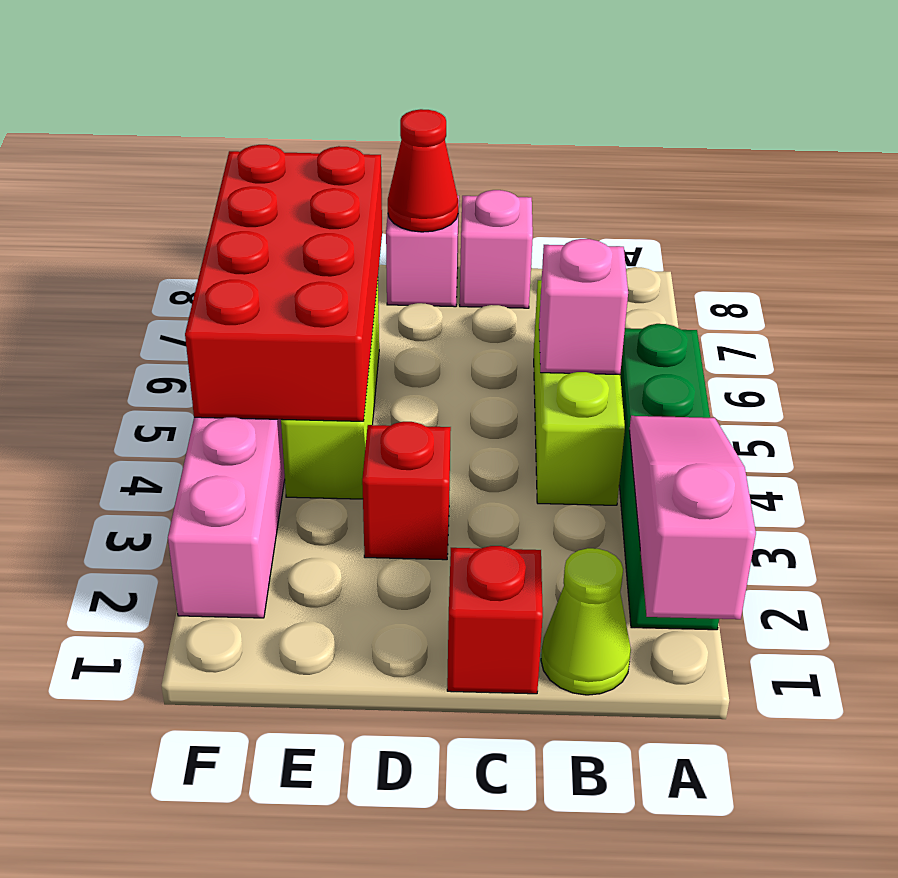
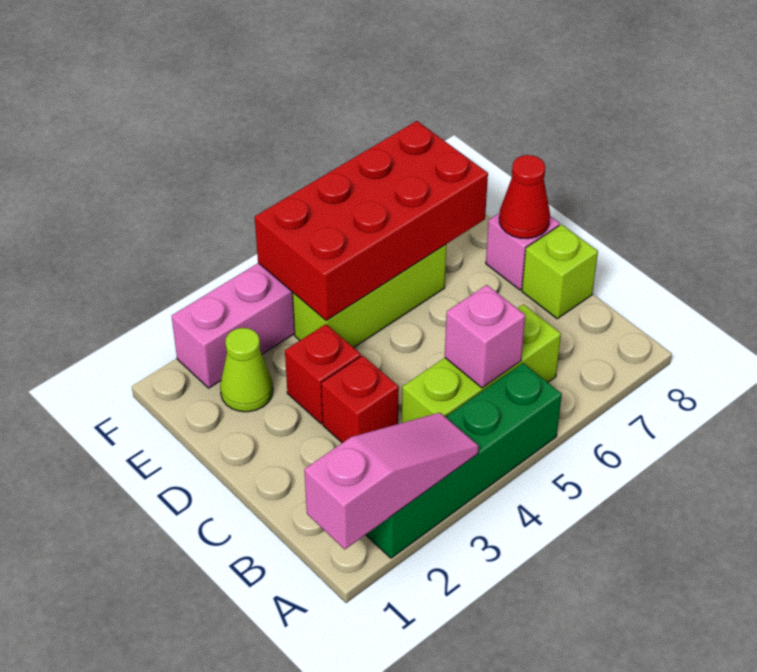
lime cone B1 level 1 -> lime cone E2 level 1
red brick C1 level 1 -> red brick C3 level 1
pink brick C8 level 1 -> lime brick C8 level 1

